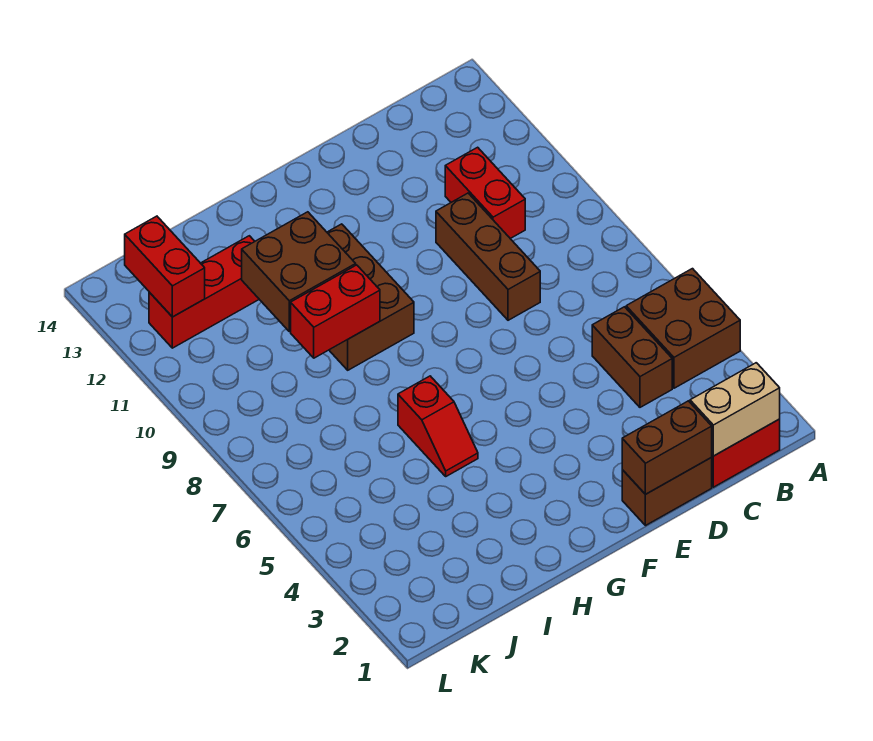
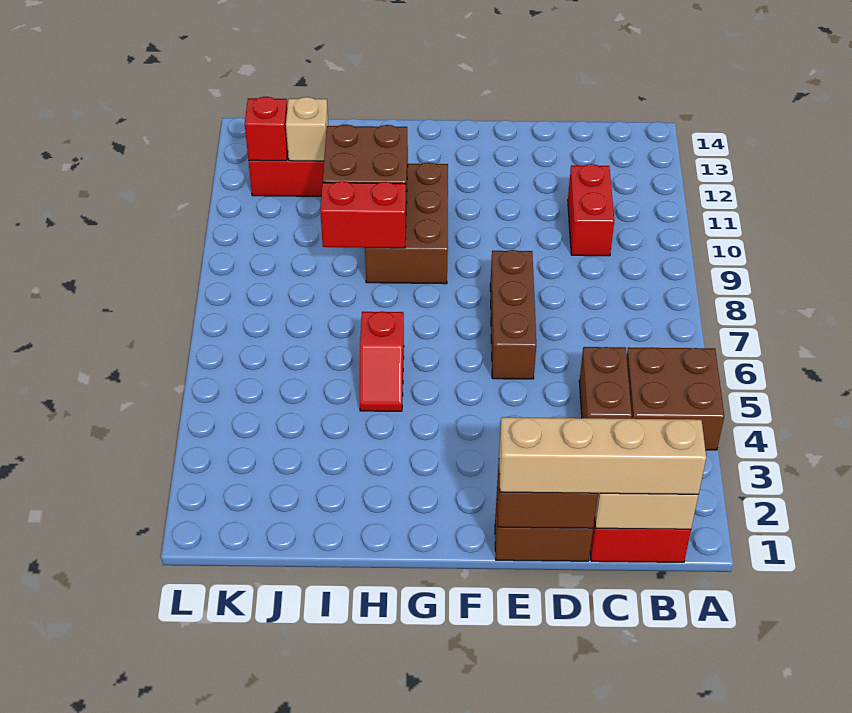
none -> tan brick B1:E1 level 3
brown brick D8:D10 level 1 -> brown brick E6:E8 level 1
none -> tan brick J12 level 2
red brick K12:K13 level 2 -> red brick K12 level 2

